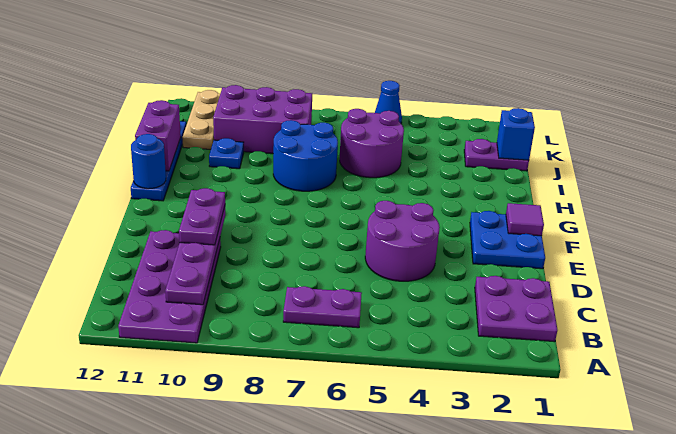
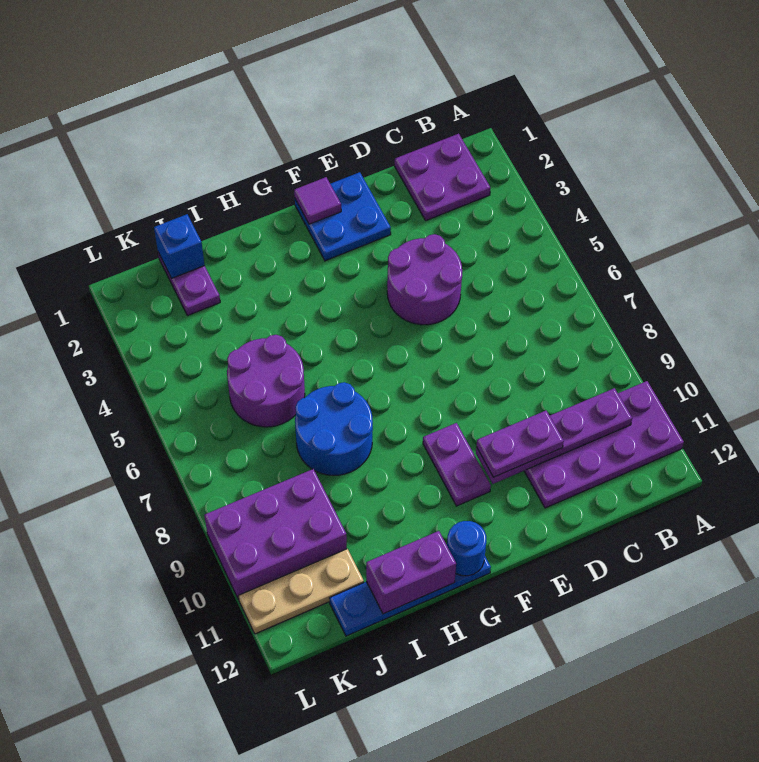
purple plate B6:B7 level 1 -> purple plate F9:F10 level 1
blue plate I10 level 1 -> none
purple brick J8:K10 level 1 -> purple brick J9:L10 level 1
blue cone L5 level 1 -> none

